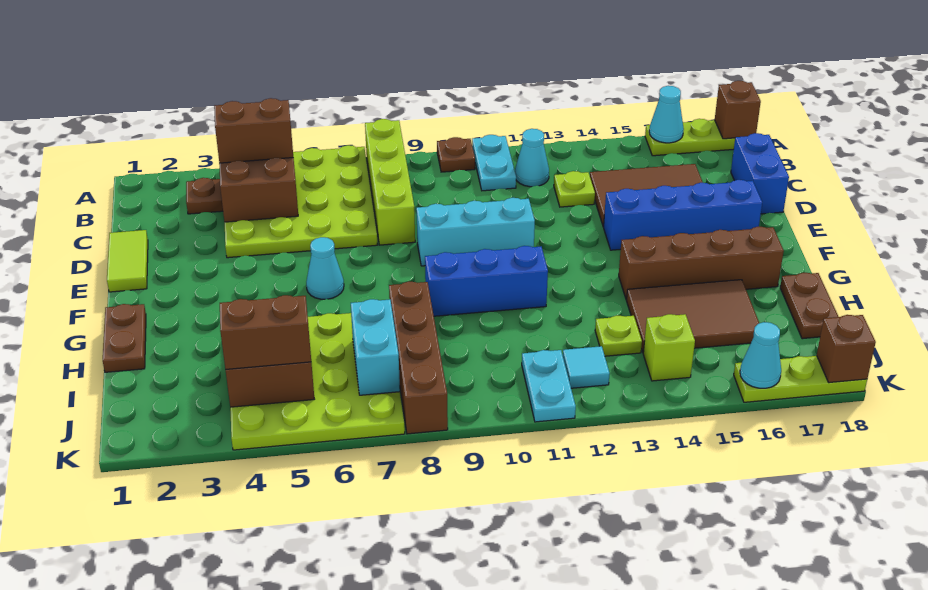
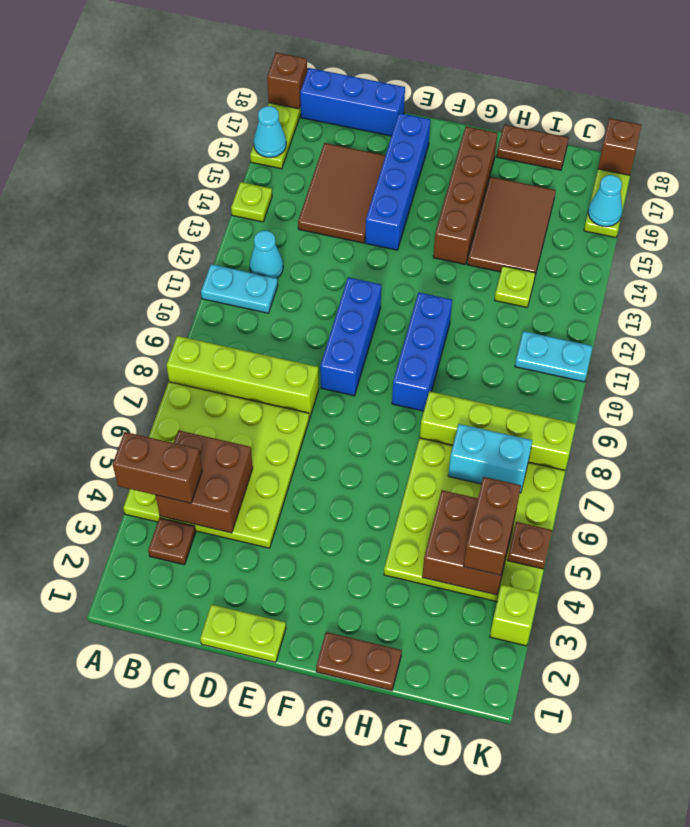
brown plate A10 level 1 -> brown plate K5 level 2
brown brick B4:B5 level 3 -> brown brick A4:B4 level 3
lime plate C13 level 1 -> lime plate A14 level 1
blue brick C18:D18 level 1 -> blue brick B18:D18 level 1
lime tile D1:E1 level 1 -> lime plate D1:E1 level 1
cyan brick E9:E11 level 1 -> blue brick E9:E11 level 1
cyan cone F6 level 1 -> none
brown brick H8:K8 level 1 -> lime brick H8:K8 level 1
cyan tile J12 level 1 -> none
lime brick J14 level 1 -> lime brick K3 level 1

